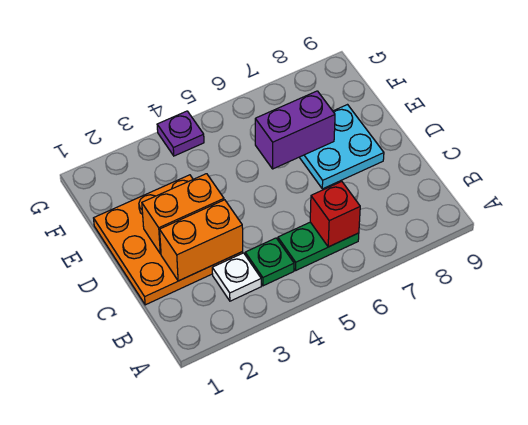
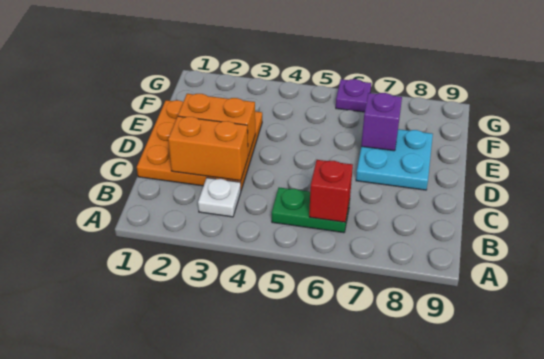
green plate B4 level 1 -> none
purple brick E6:E7 level 2 -> purple brick E7 level 2
purple plate G4 level 1 -> purple plate G6 level 1

